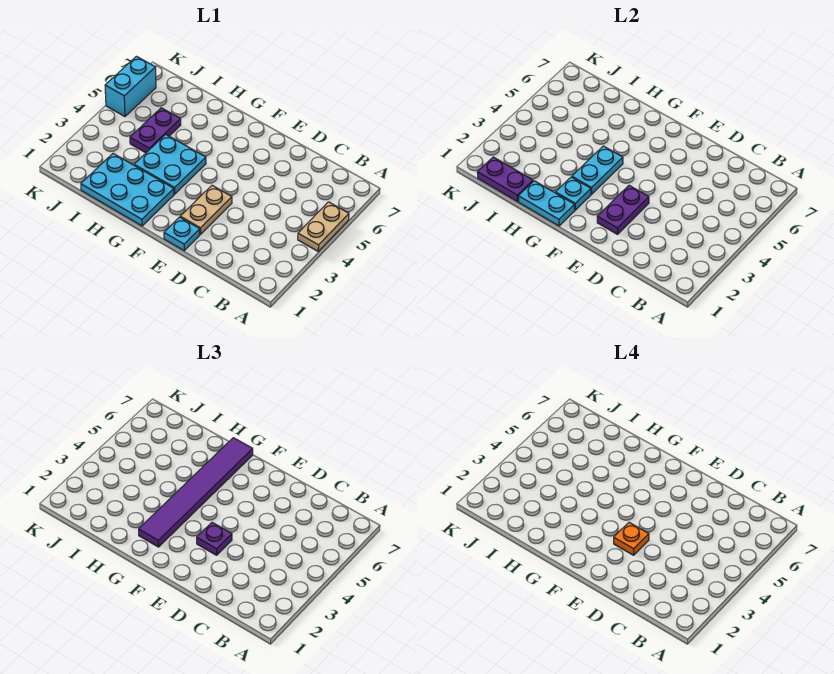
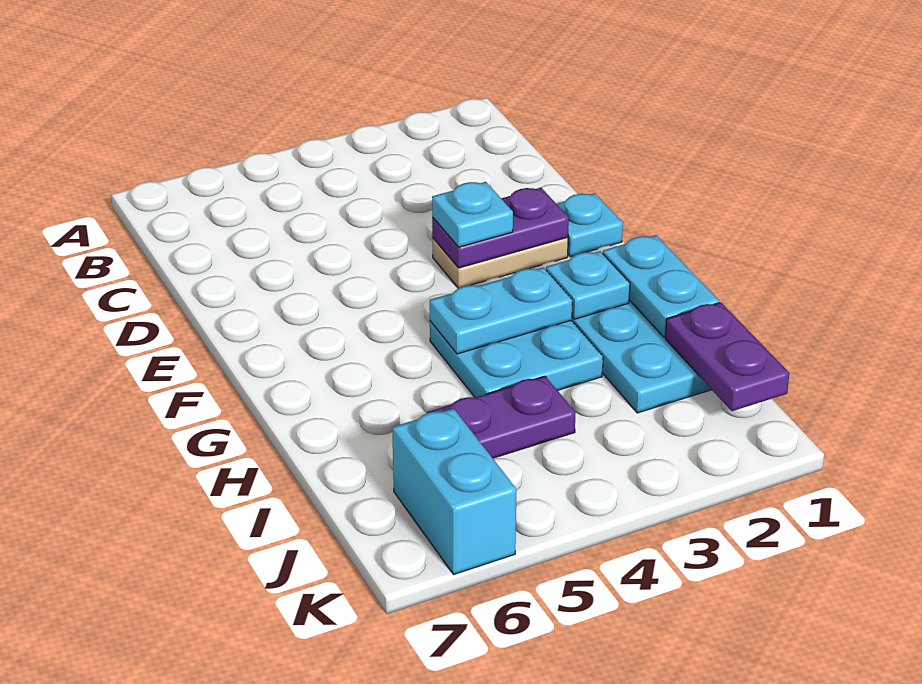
tan plate A4:A5 level 1 -> none
purple plate E3 level 3 -> cyan plate E3 level 3
orange plate E3 level 4 -> none
purple tile G2:G7 level 3 -> none
cyan brick K5:K6 level 1 -> cyan brick J6:K6 level 1

